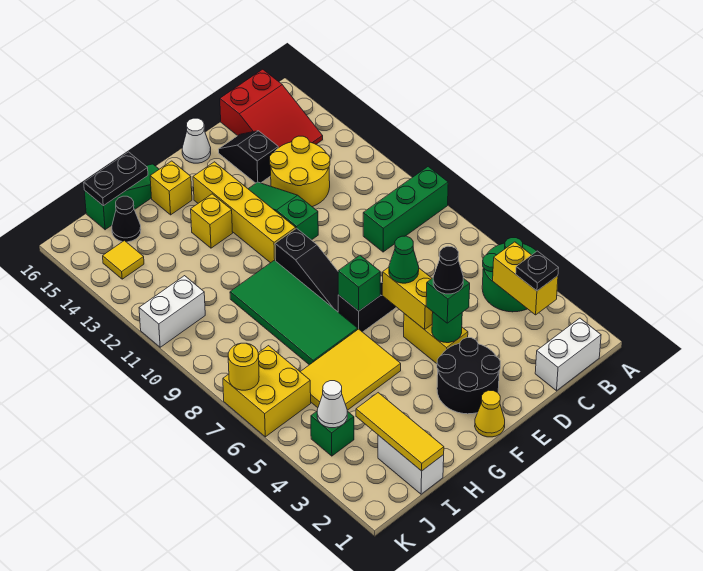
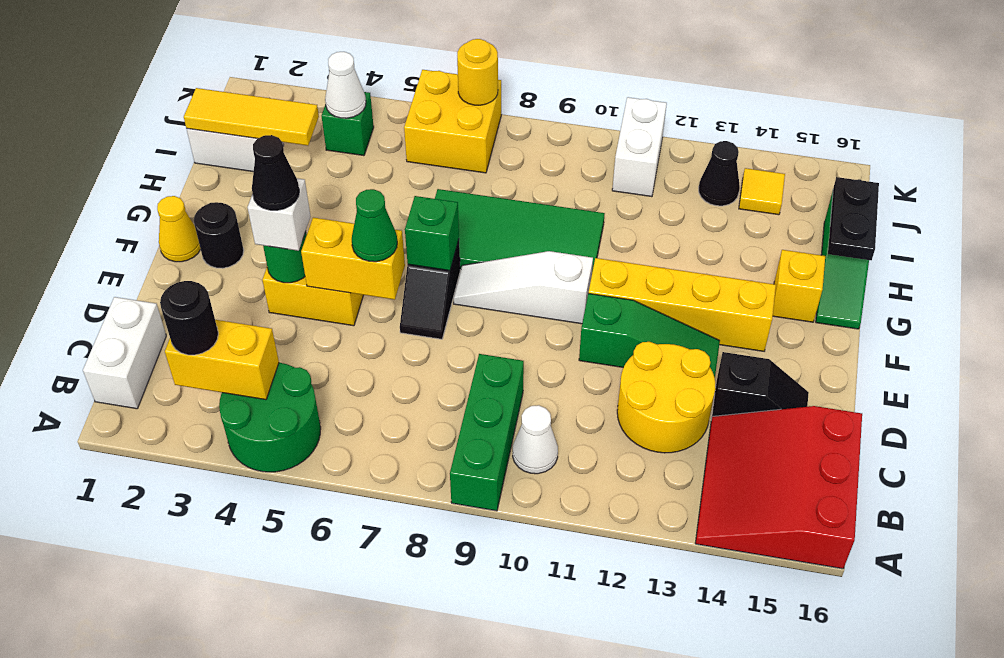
black plate B3 level 3 -> black round brick B3 level 3
red slope B14:C16 level 1 top 16 -> red slope A14:C16 level 1 top 16
black round brick E2:F3 level 1 -> black round brick F2 level 1
green brick E4 level 3 -> white brick E4 level 3
white cone E16 level 1 -> white cone B10 level 1
black slope F8:F10 level 1 top 10 -> white slope F8:F10 level 1 top 10
yellow tile G5:I6 level 1 -> none
yellow brick G13 level 1 -> none
black cone I15 level 1 -> black cone J13 level 1

